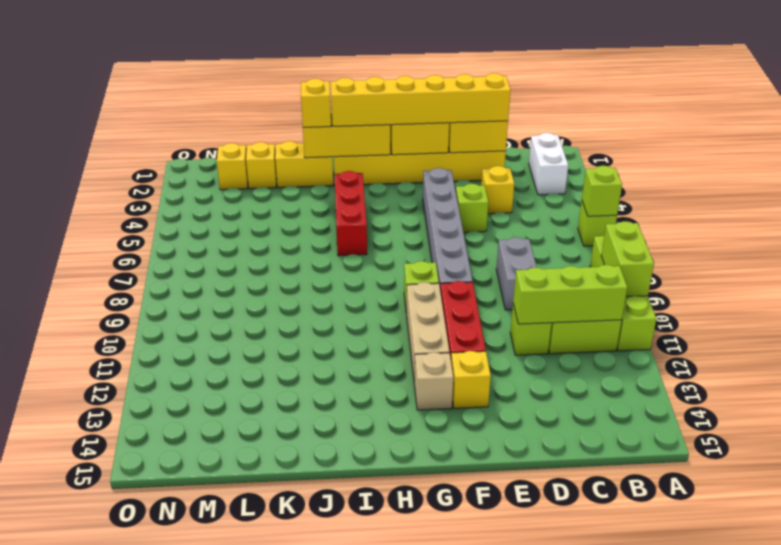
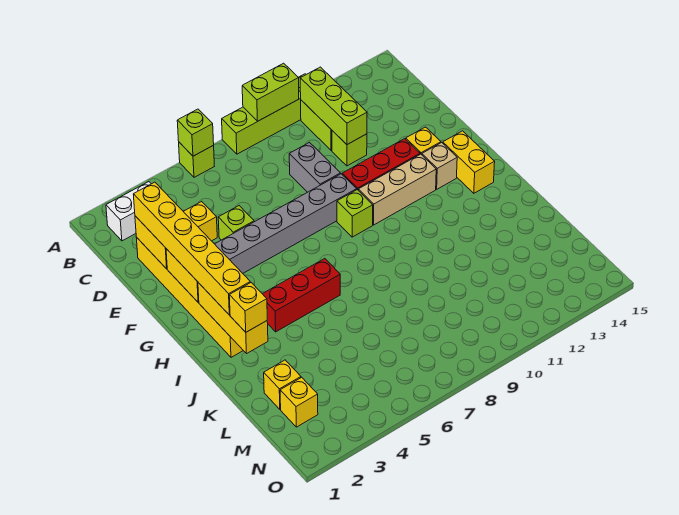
grey brick D8:D9 level 1 -> grey brick D9:E9 level 1
yellow brick J2:K2 level 1 -> yellow brick G14:H14 level 1

